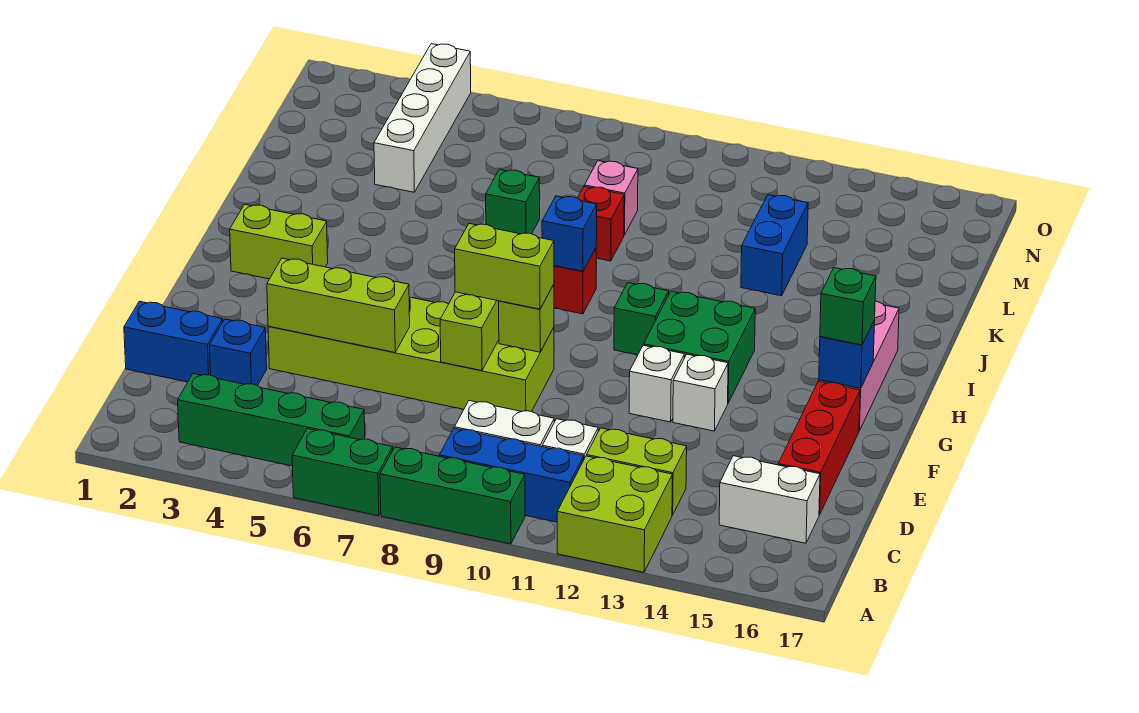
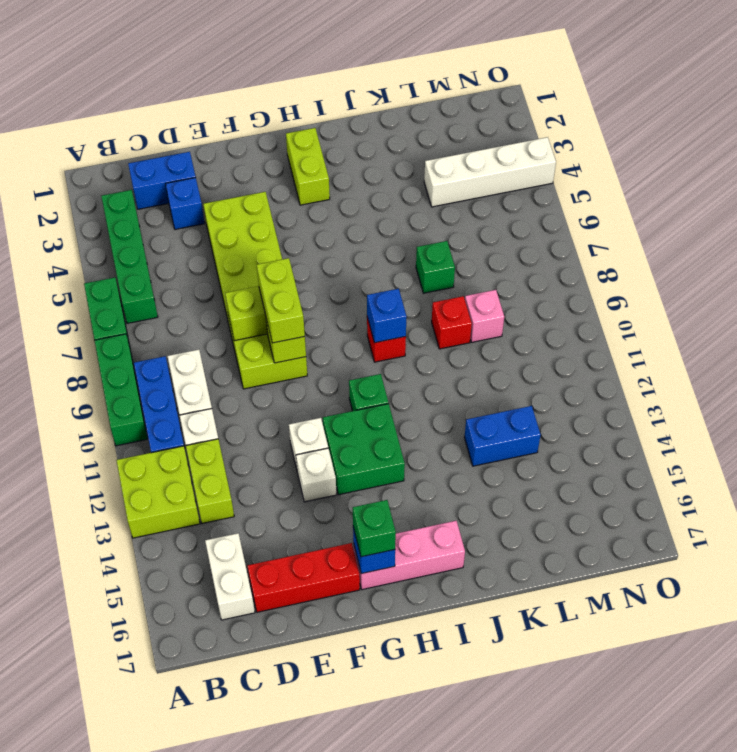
blue brick D1:D2 level 1 -> blue brick C2:D2 level 1
lime brick E4:E6 level 2 -> none

